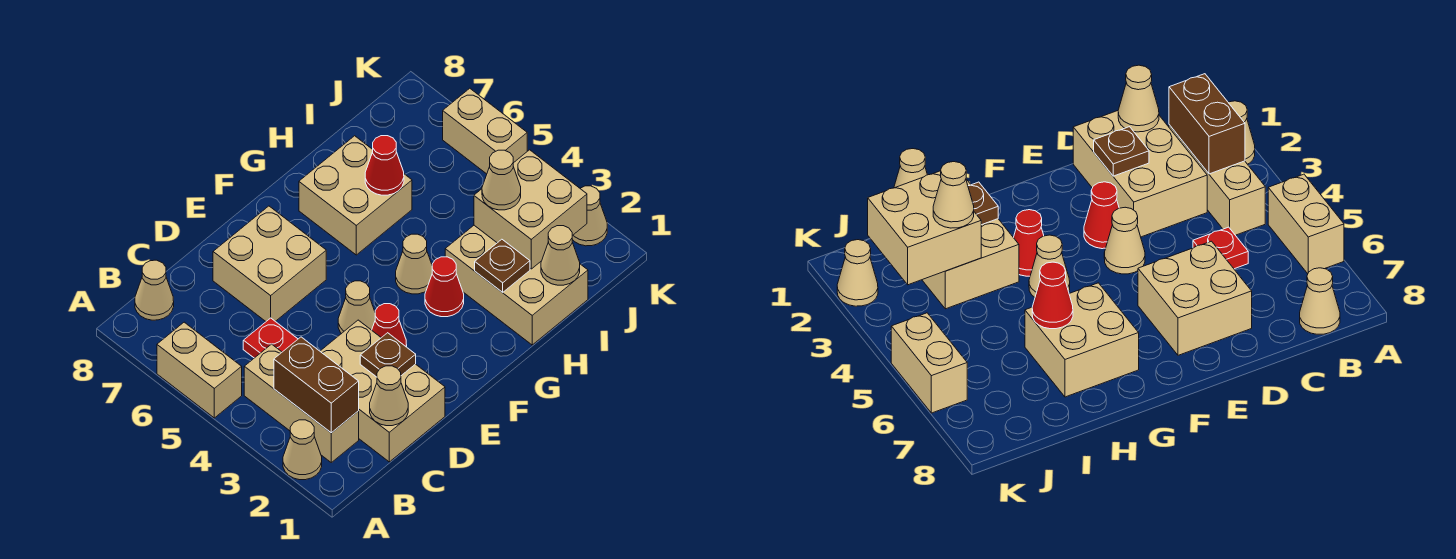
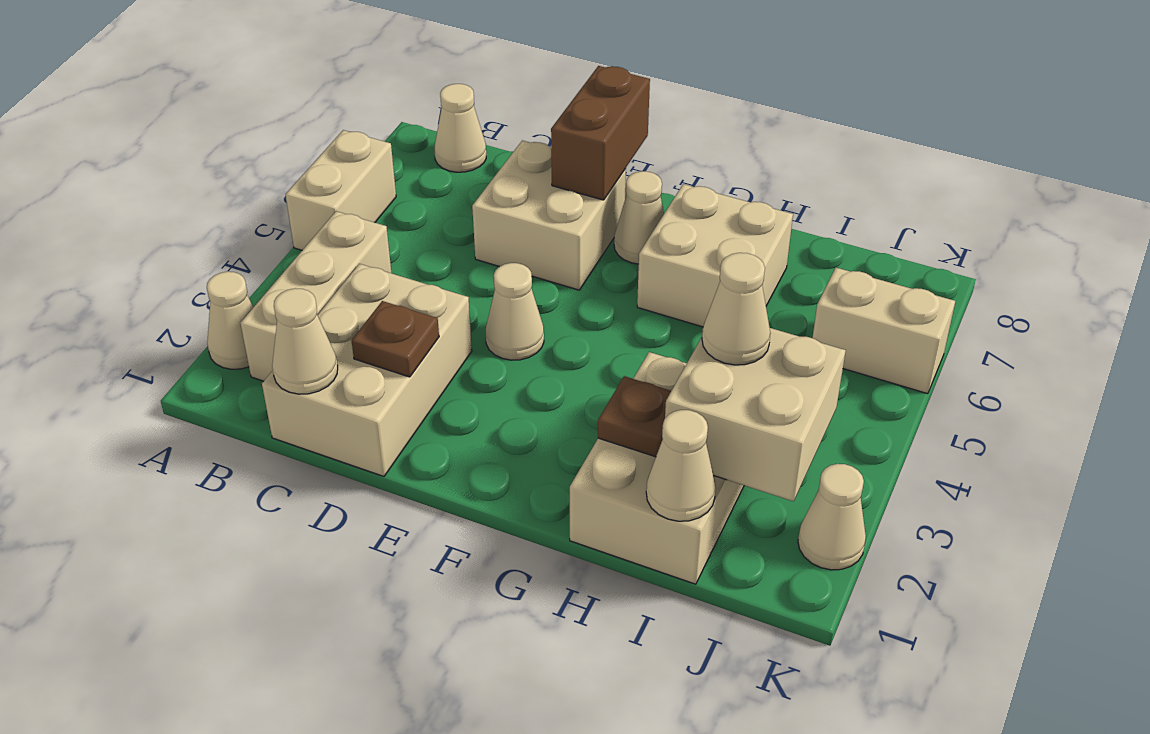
brown brick B2:B3 level 2 -> brown brick E7:E8 level 2
red plate C5 level 1 -> none
red cone E3 level 1 -> none
red cone G3 level 1 -> none
tan cone G4 level 1 -> tan cone F7 level 1
red cone H6 level 2 -> none
tan brick K5:K6 level 1 -> tan brick J6:K6 level 1

